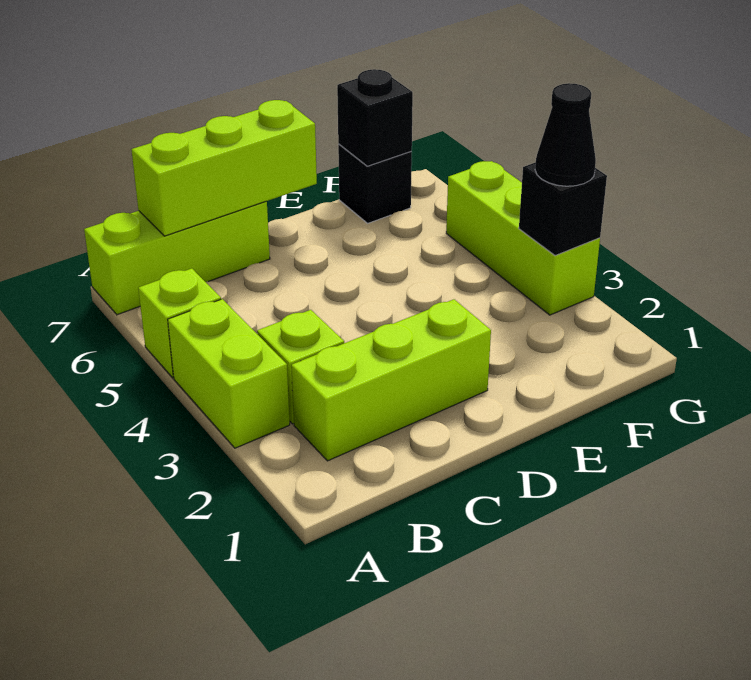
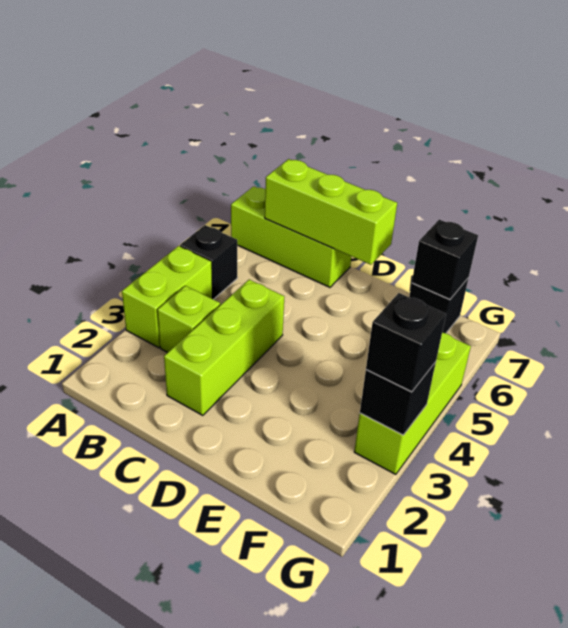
lime brick A5 level 1 -> black brick A5 level 1
lime brick B2:D2 level 1 -> lime brick C2:C4 level 1
black cone G3 level 3 -> black brick G3 level 3

